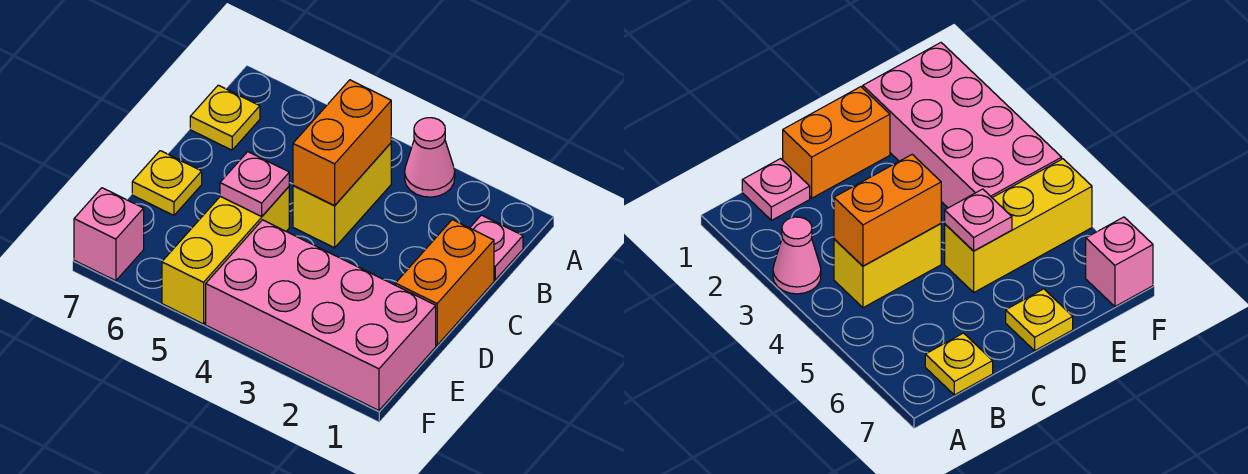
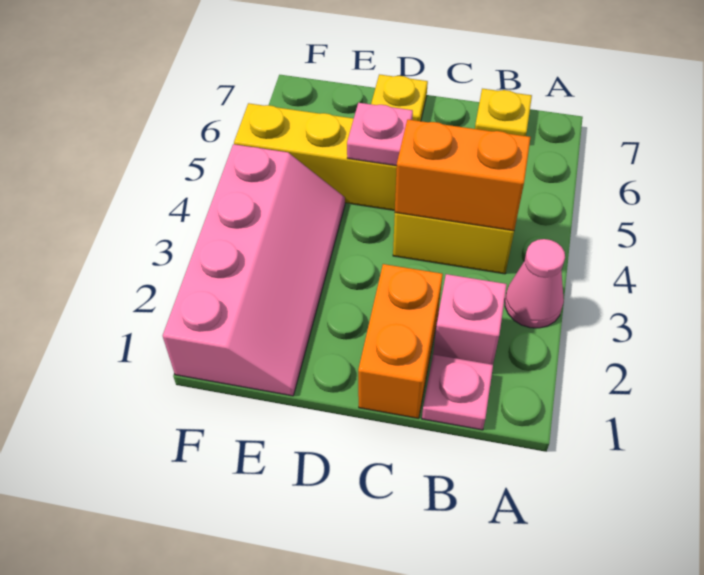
orange brick C1:D1 level 1 -> orange brick C1:C2 level 1
pink brick E1:F4 level 1 -> pink slope E1:F4 level 1 top F
pink brick F7 level 1 -> pink brick B2 level 1

